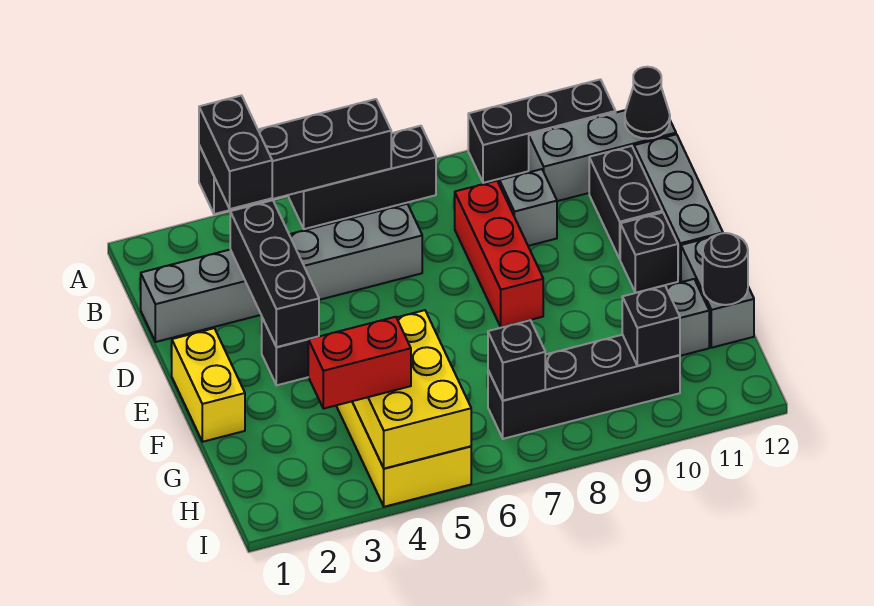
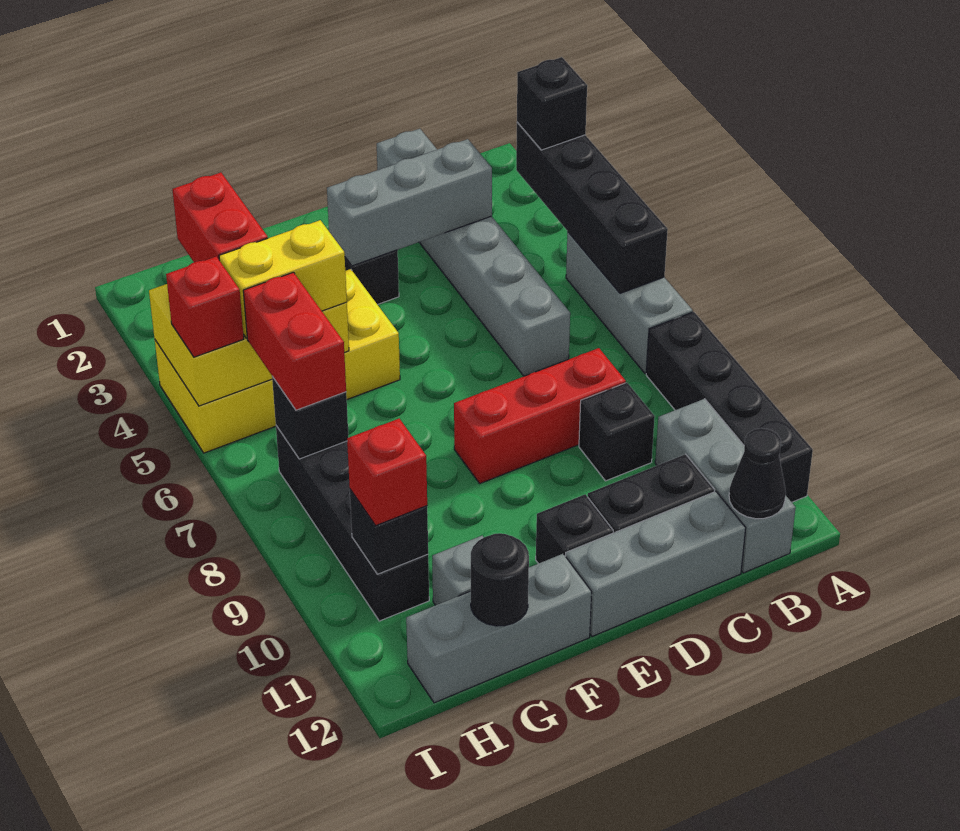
black brick A3:B3 level 3 -> black brick A3 level 3
black brick A5:A7 level 1 -> grey brick A5:A7 level 1
black brick A9:A11 level 1 -> black brick A8:A11 level 1
black brick C3:E3 level 2 -> grey brick C3:E3 level 2
grey brick C9 level 1 -> black brick C9 level 1
yellow brick E1:F1 level 1 -> yellow brick G5:H5 level 3
grey brick F12:G12 level 1 -> grey brick F12:H12 level 1
none -> red brick H6:H7 level 3
none -> red brick H10 level 3
none -> red brick I5 level 3

